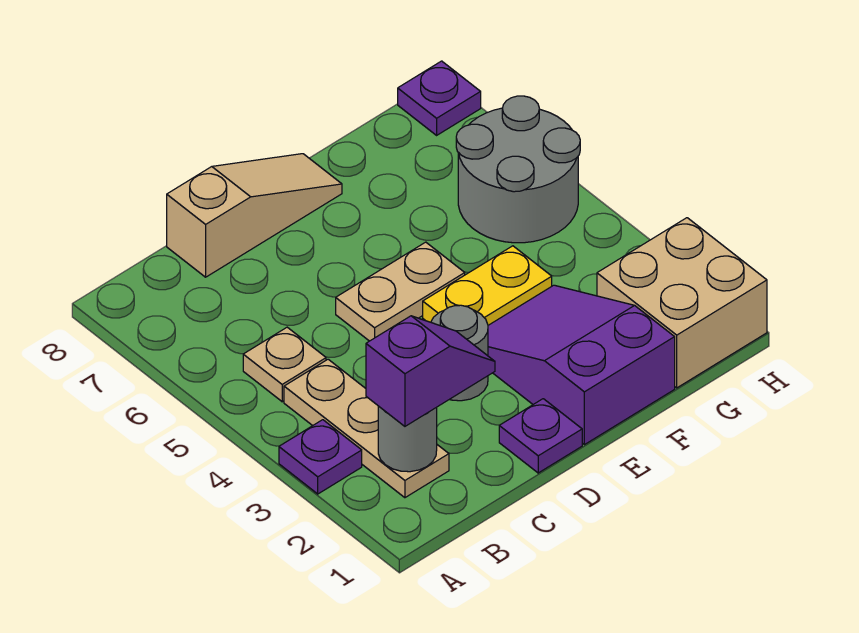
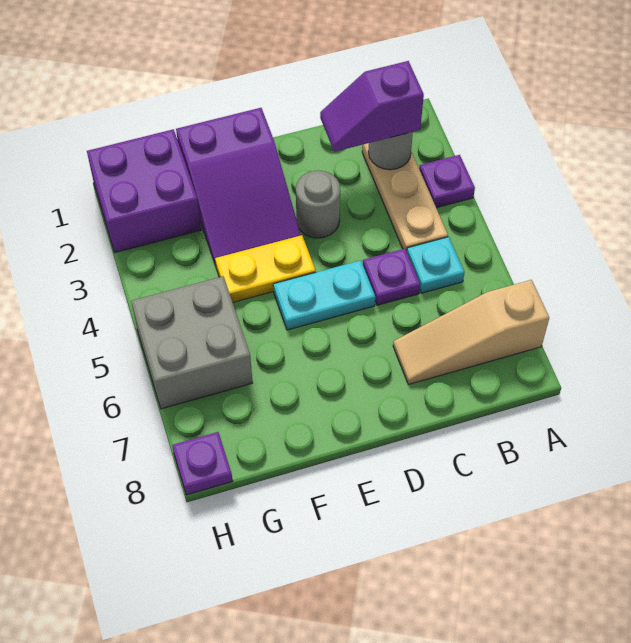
tan plate B5 level 1 -> cyan plate B5 level 1
tan slope C8:E8 level 1 top C -> tan slope A7:C7 level 1 top A
purple plate D1 level 1 -> purple plate C5 level 1
tan plate D5:E5 level 1 -> cyan plate D5:E5 level 1
tan brick G1:H2 level 1 -> purple brick G1:H2 level 1
grey round brick G5:H6 level 1 -> grey brick G5:H6 level 1

